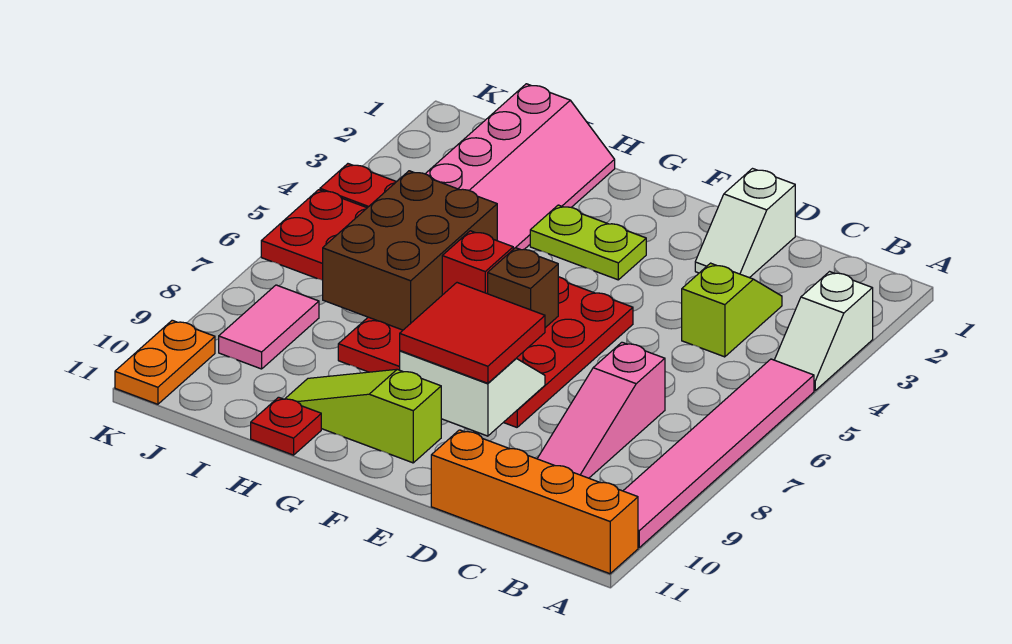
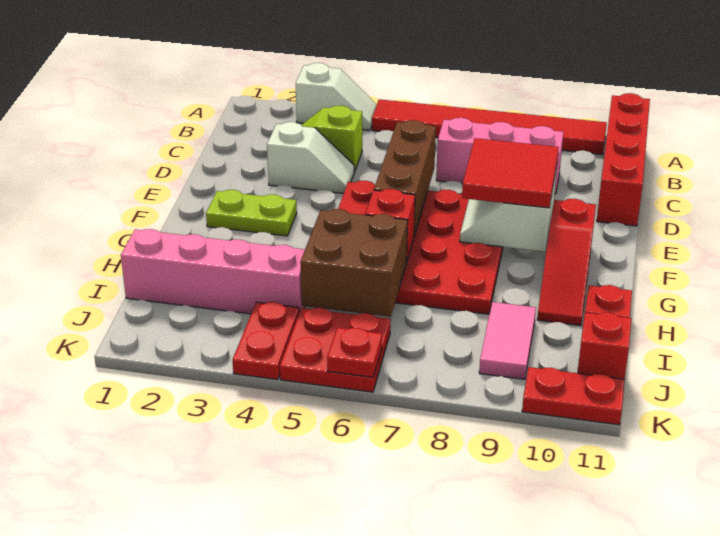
pink tile A5:A10 level 1 -> red tile A5:A10 level 1
orange brick A11:D11 level 1 -> red brick A11:D11 level 1
pink slope C7:C9 level 1 top 7 -> pink brick C7:C9 level 1
white slope D1:D2 level 1 top 1 -> white slope D3:D4 level 1 top 3
lime plate F3:G3 level 1 -> lime plate F2:F3 level 1
brown brick F6 level 2 -> brown brick D6:F6 level 2
lime slope F10:H10 level 1 top F -> red slope F10:H10 level 1 top F
brown brick H5:I7 level 2 -> brown brick H5:I6 level 2
pink tile J8:J9 level 1 -> pink tile I9:J9 level 1
none -> red brick J11 level 1
none -> red plate K6 level 2
orange plate K10:K11 level 1 -> red plate K10:K11 level 1

